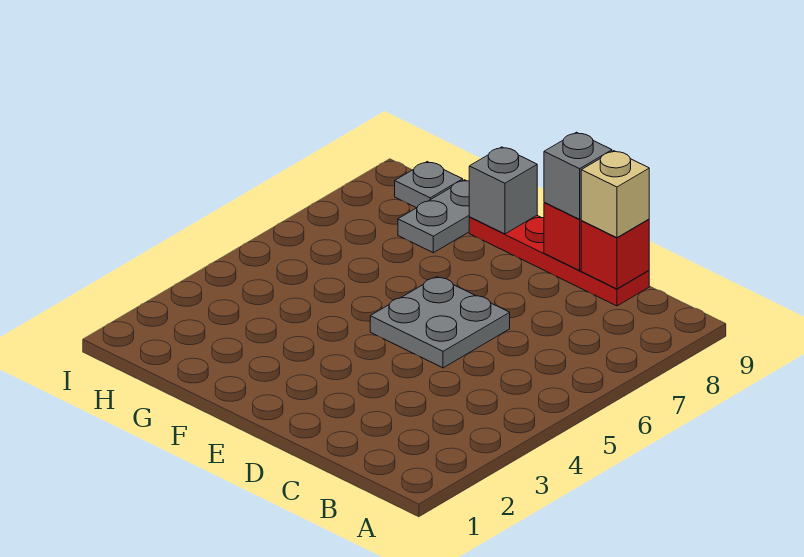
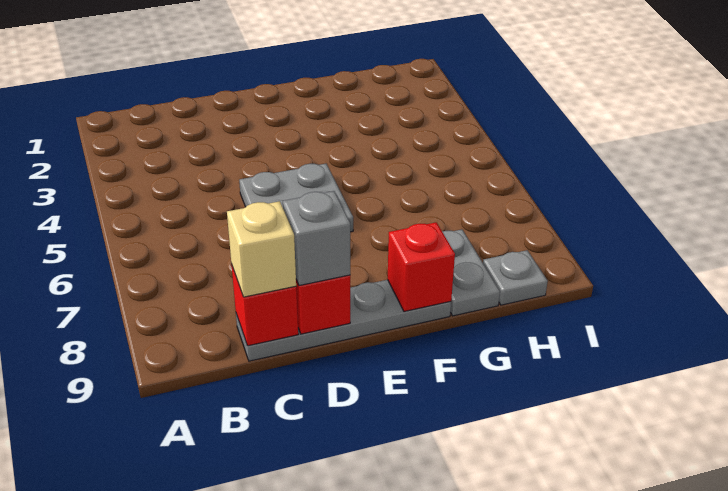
red plate C9:F9 level 1 -> grey plate C9:F9 level 1
grey brick F9 level 2 -> red brick F9 level 2

